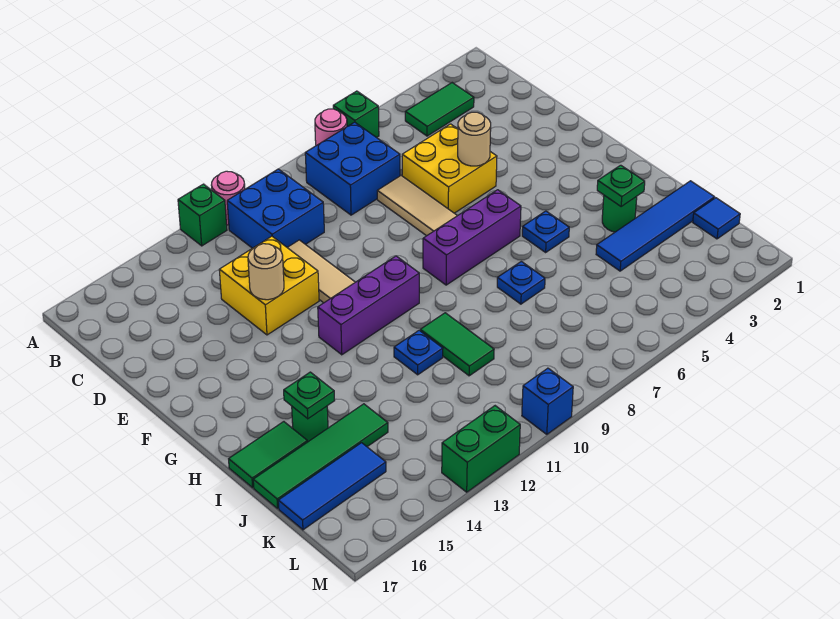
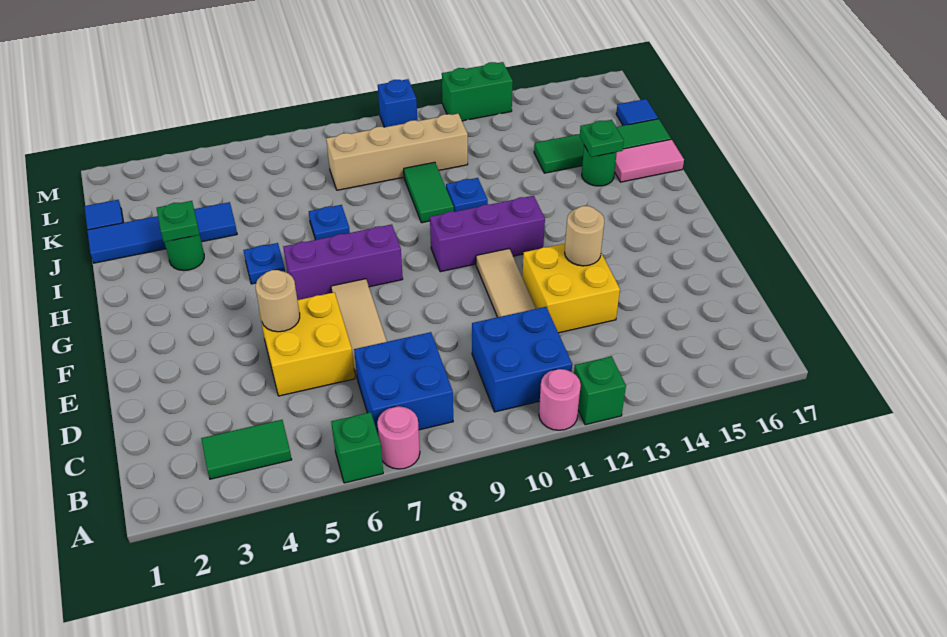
green tile I16:I17 level 1 -> pink tile I16:I17 level 1
none -> tan brick K8:K11 level 1
blue tile K15:K17 level 1 -> blue tile K17 level 1

